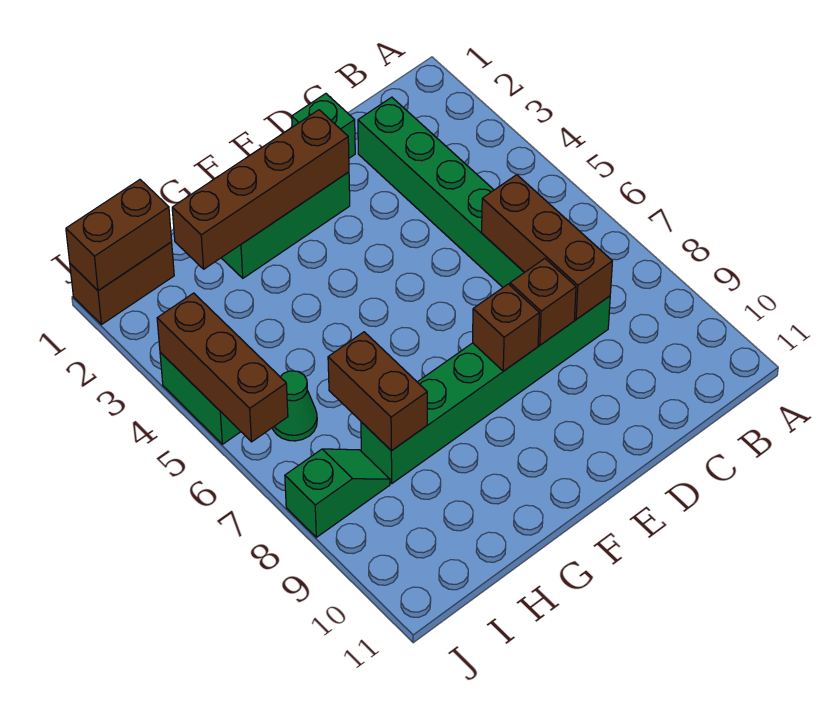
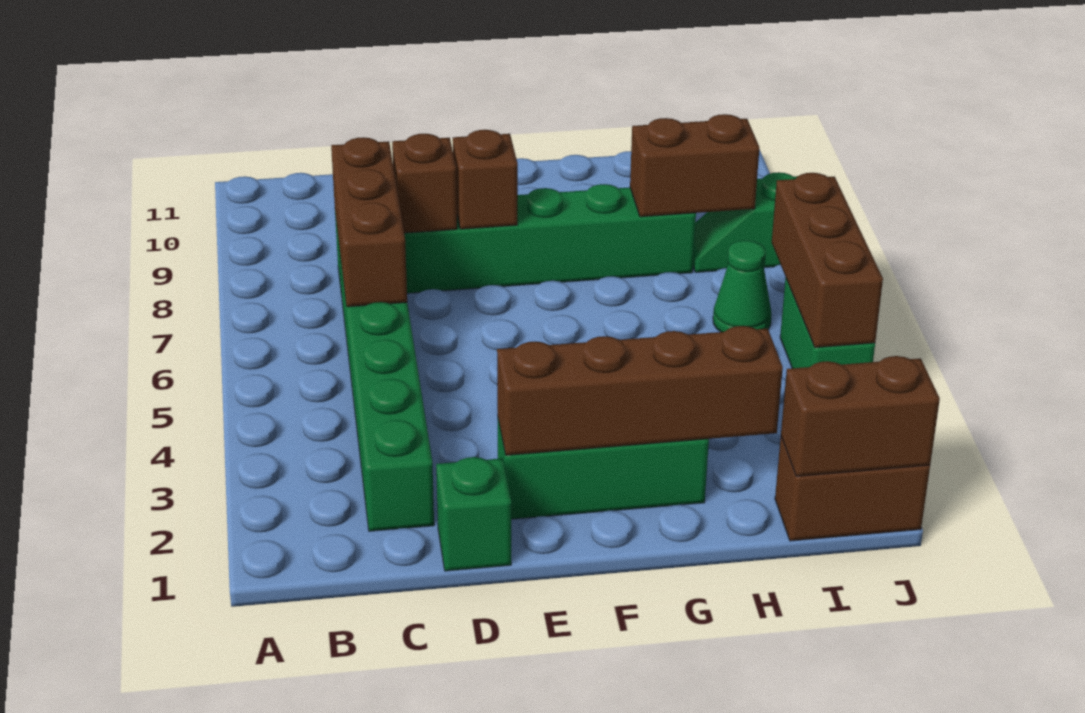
brown brick H7:H8 level 2 -> brown brick H8:I8 level 2

